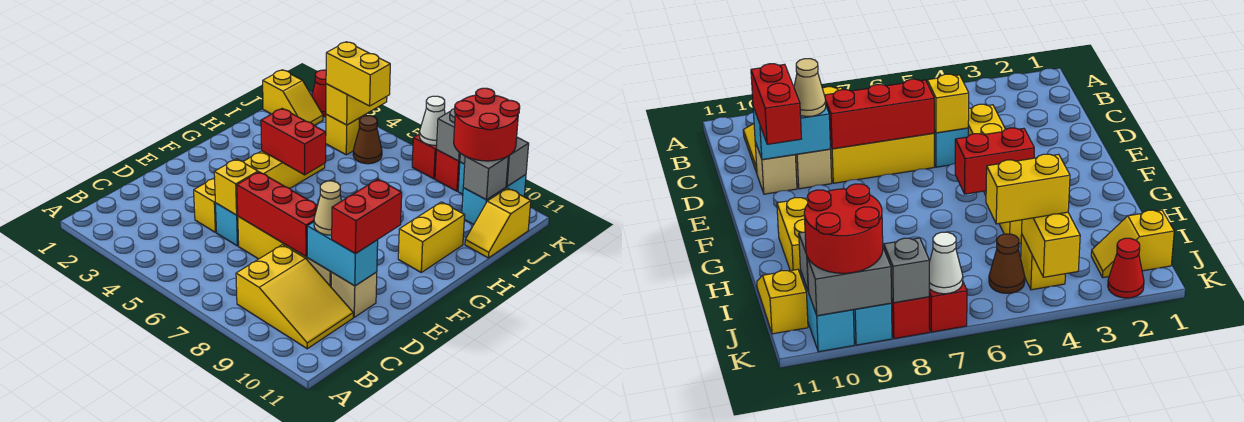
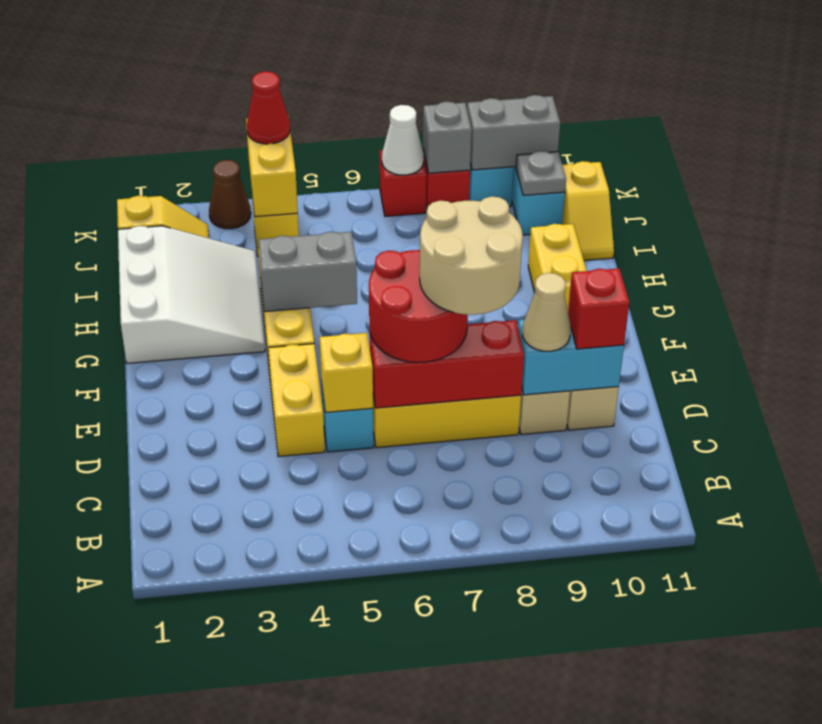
yellow slope B8:C10 level 1 top 8 -> none
none -> tan round brick D7:E8 level 4
red brick D10:E10 level 3 -> red brick D10 level 3
none -> white slope G1:I3 level 1 top 1
red brick G4:G5 level 2 -> grey brick G4:G5 level 2
yellow brick J4:J5 level 3 -> none
brown cone J5 level 1 -> brown cone K3 level 1
red round brick J9:K10 level 3 -> red round brick D6:E7 level 3
grey brick J10 level 2 -> grey plate J10 level 2
red cone K2 level 1 -> red cone K4 level 3

